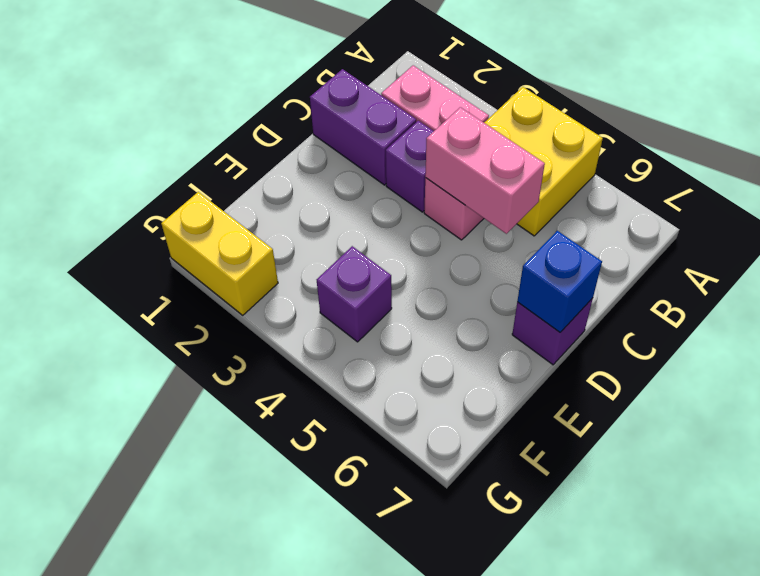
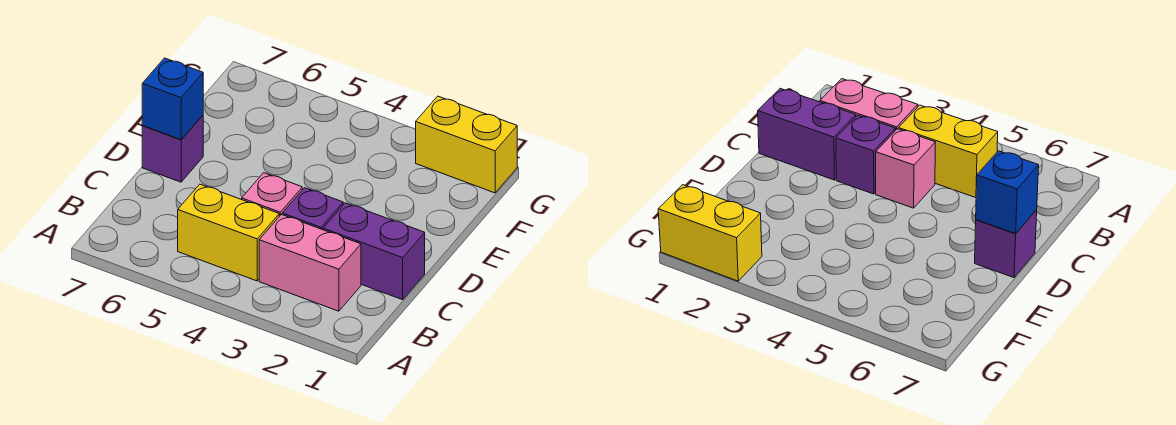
yellow brick A4:B5 level 1 -> yellow brick B4:B5 level 1
pink brick C4:C5 level 2 -> none
purple brick F4 level 1 -> none

